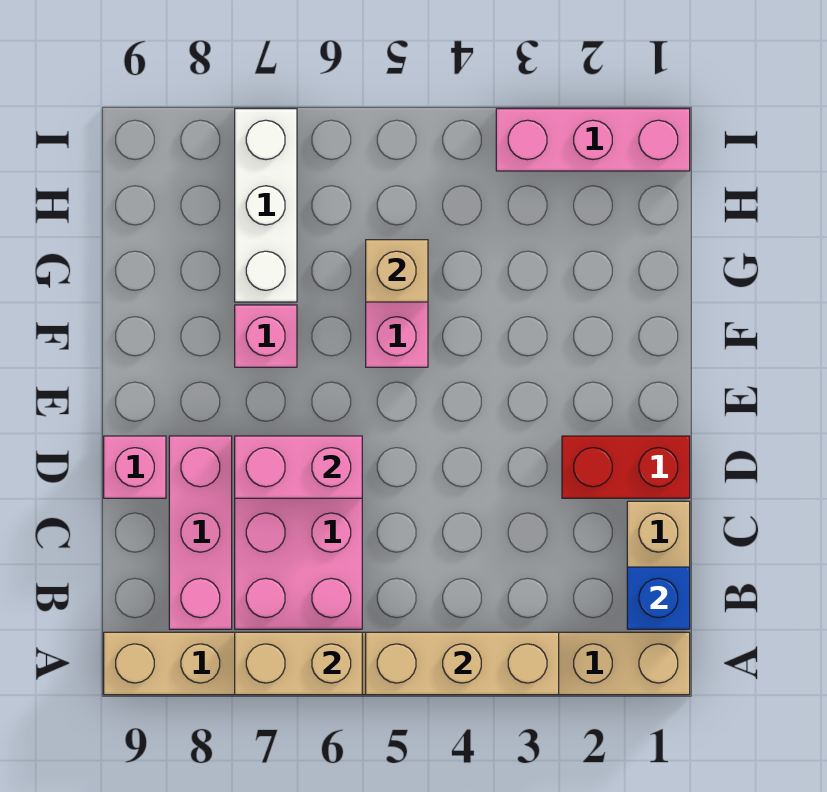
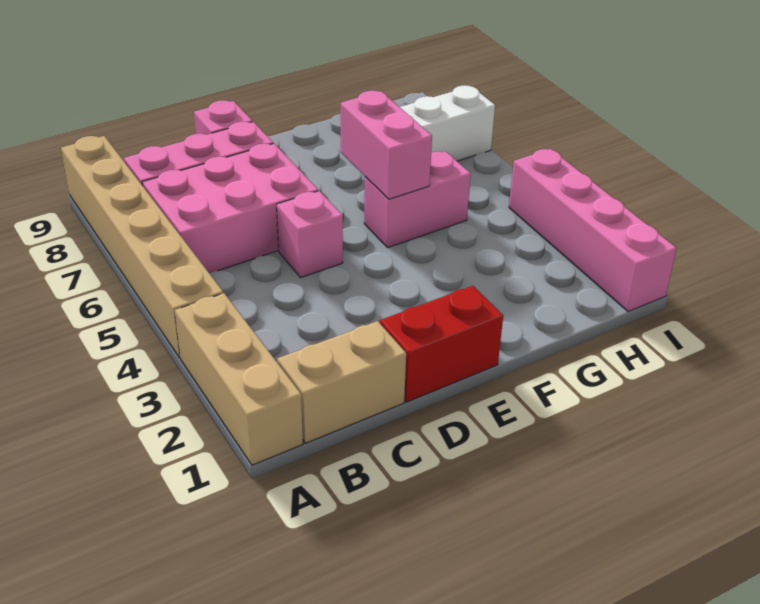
tan brick A3:A5 level 2 -> none
tan brick A6:A7 level 2 -> none
blue brick B1 level 2 -> none
red brick D1:D2 level 1 -> red brick D1:E1 level 1
pink brick D6:D7 level 2 -> pink brick F5:F6 level 2
pink brick F7 level 1 -> pink brick D5 level 1
tan brick G5 level 2 -> none
pink brick I1:I3 level 1 -> pink brick I1:I4 level 1

